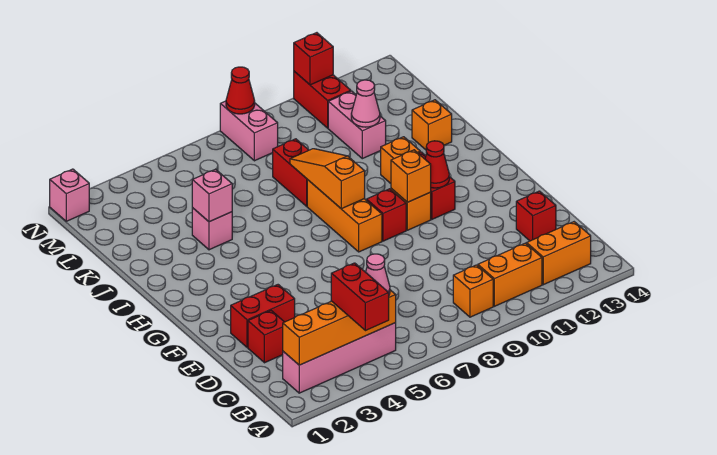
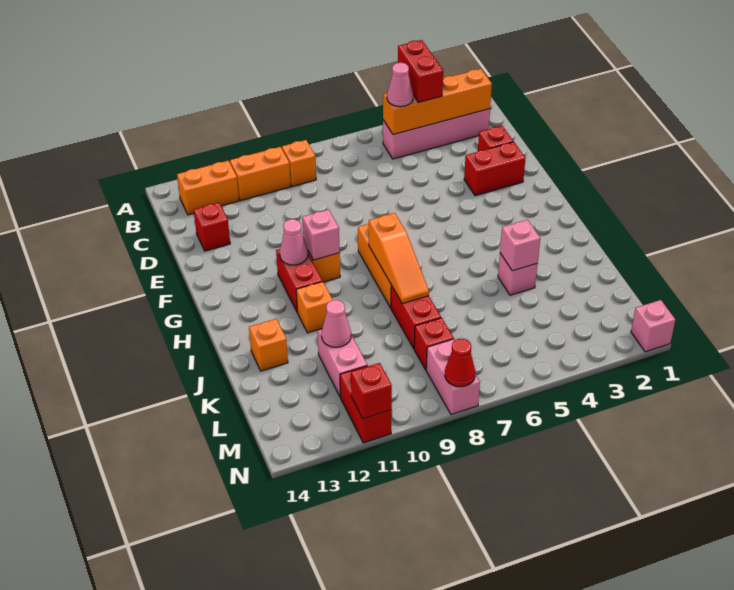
red brick G9 level 1 -> red brick L8 level 1
orange brick G10 level 2 -> pink brick G10 level 2
red cone G11 level 2 -> pink cone G11 level 2

